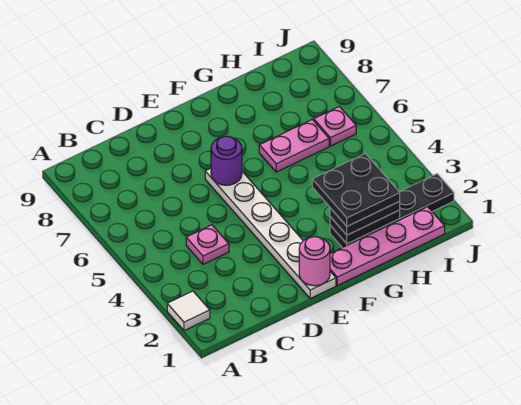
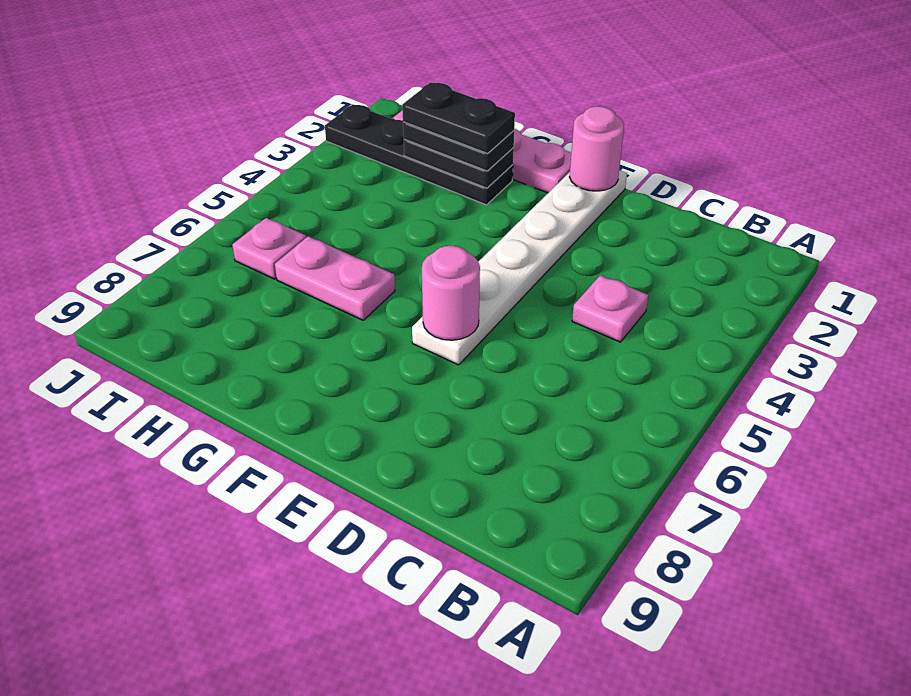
white tile A2 level 1 -> none
purple round brick E6 level 2 -> pink round brick E6 level 2
black plate G2:H3 level 4 -> black plate G2:H2 level 4

